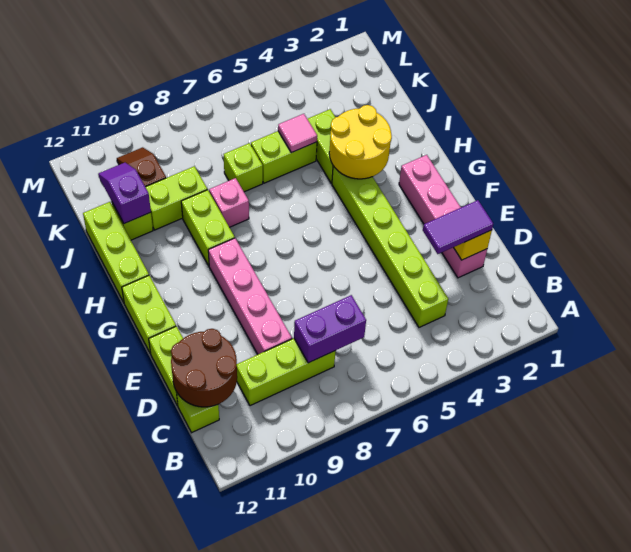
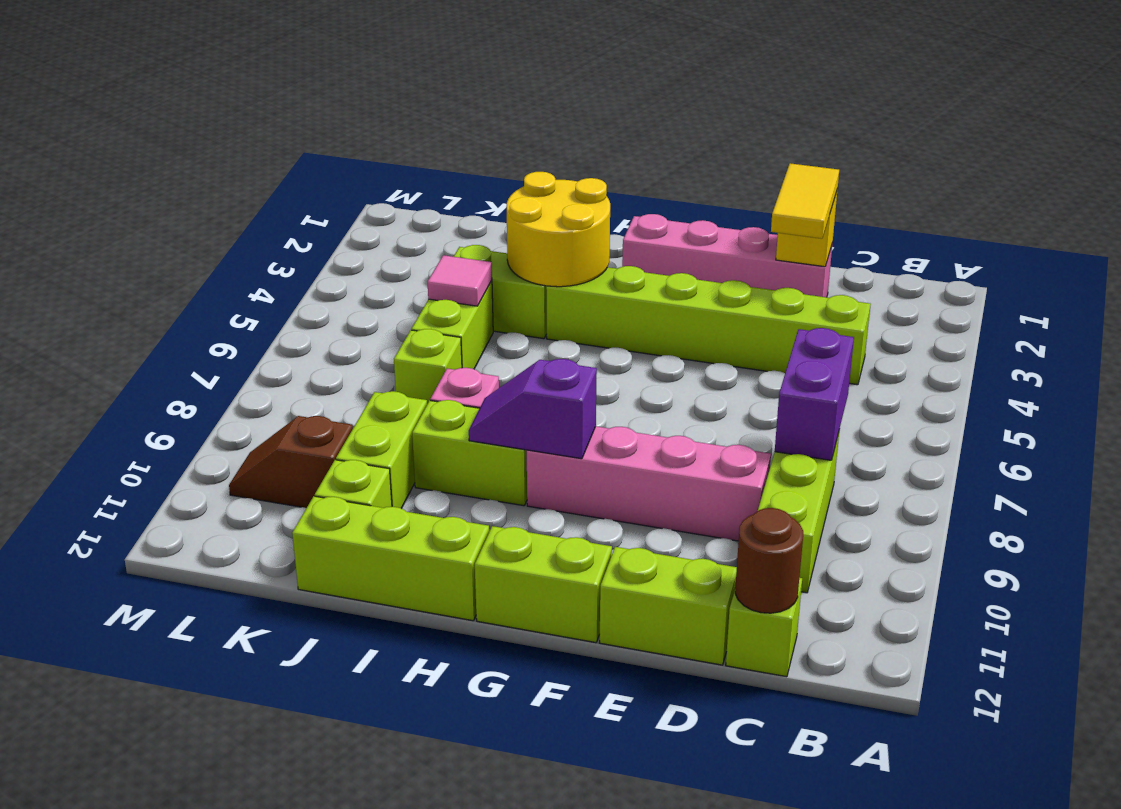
brown round brick C11:D12 level 2 -> brown round brick C12 level 2
purple tile D2:D3 level 3 -> yellow tile D2:D3 level 3
purple slope J11:K11 level 2 top J -> purple slope G9:H9 level 2 top G

